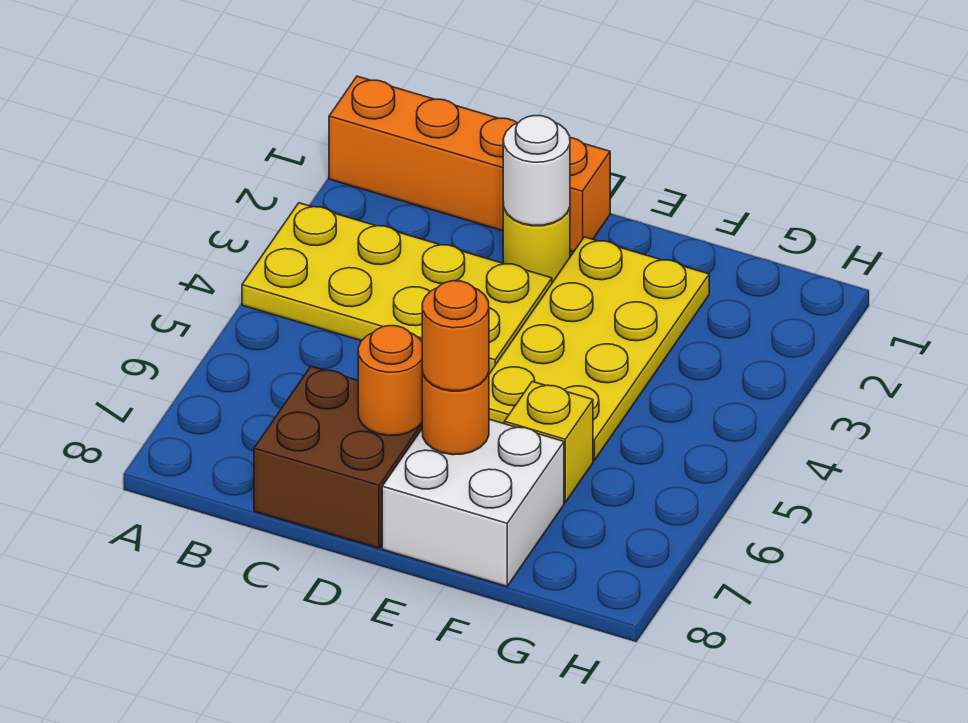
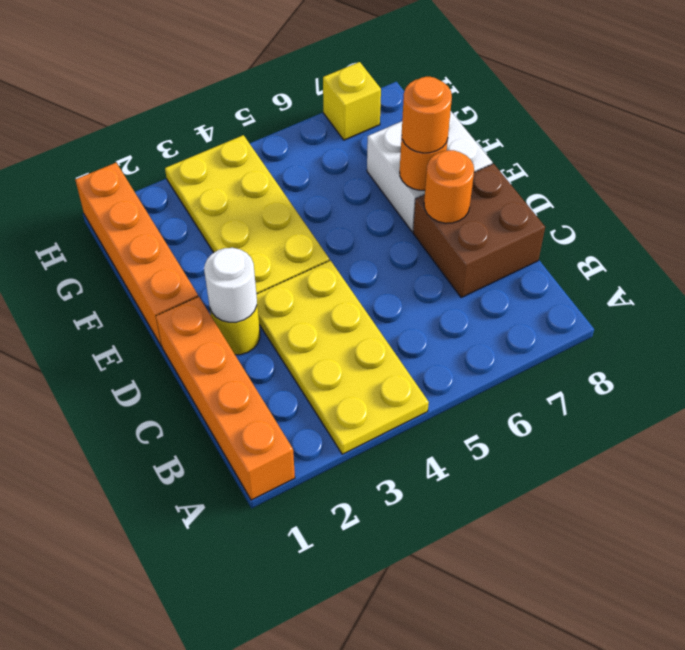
none -> orange brick E1:H1 level 1
yellow plate E2:F5 level 1 -> yellow plate E3:H4 level 1
yellow brick F6 level 1 -> yellow brick H7 level 1

